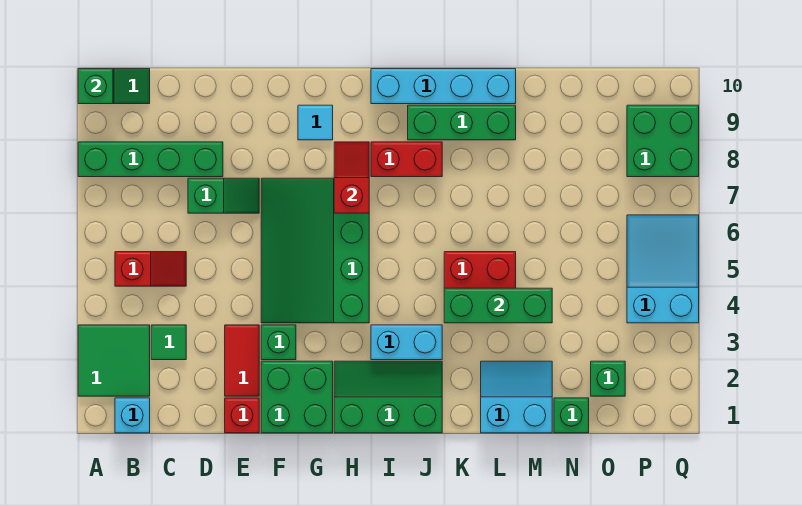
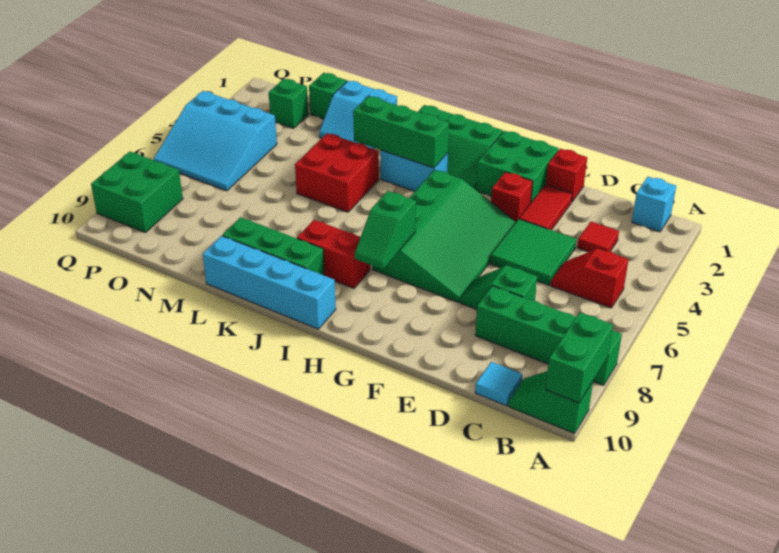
green tile A2:B3 level 1 -> green tile D4:E5 level 1
green brick A10 level 2 -> green brick A9:A10 level 2
green tile C3 level 1 -> red tile C3 level 1
green brick F3 level 1 -> red brick F3 level 1
cyan tile G9 level 1 -> cyan tile C10 level 1
red slope H7:H8 level 2 top 7 -> green slope H7:H8 level 2 top 7
green brick K4:M4 level 2 -> green brick I3:K3 level 2
cyan slope P4:Q6 level 1 top 4 -> cyan slope O4:Q6 level 1 top 4

